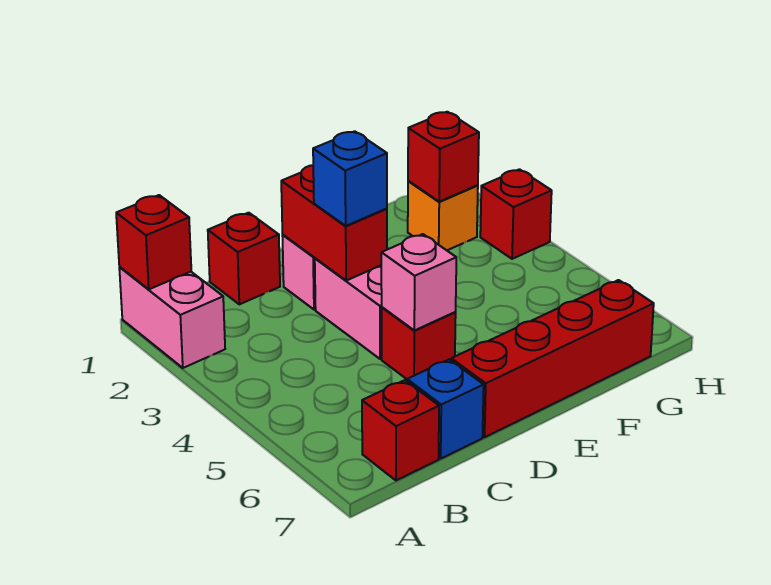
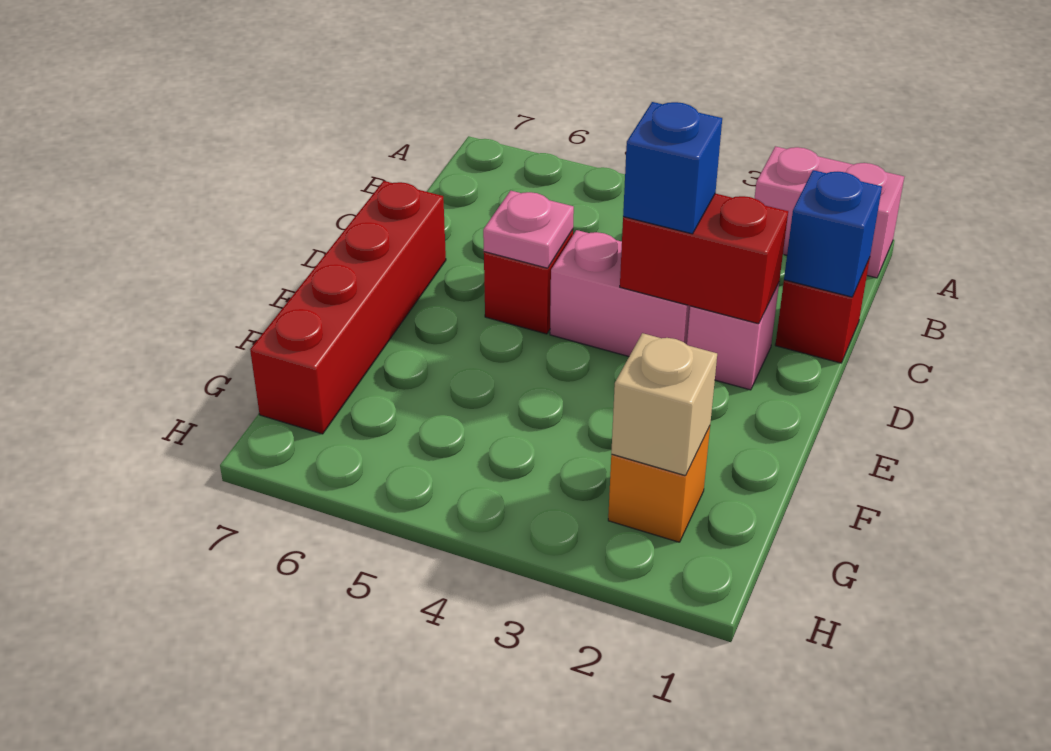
red brick A1 level 2 -> none
red brick B7 level 1 -> none
blue brick C7 level 1 -> blue brick C1 level 2
pink brick D5 level 2 -> pink plate D5 level 2
red brick G2 level 2 -> tan brick G2 level 2
red brick H3 level 1 -> none

